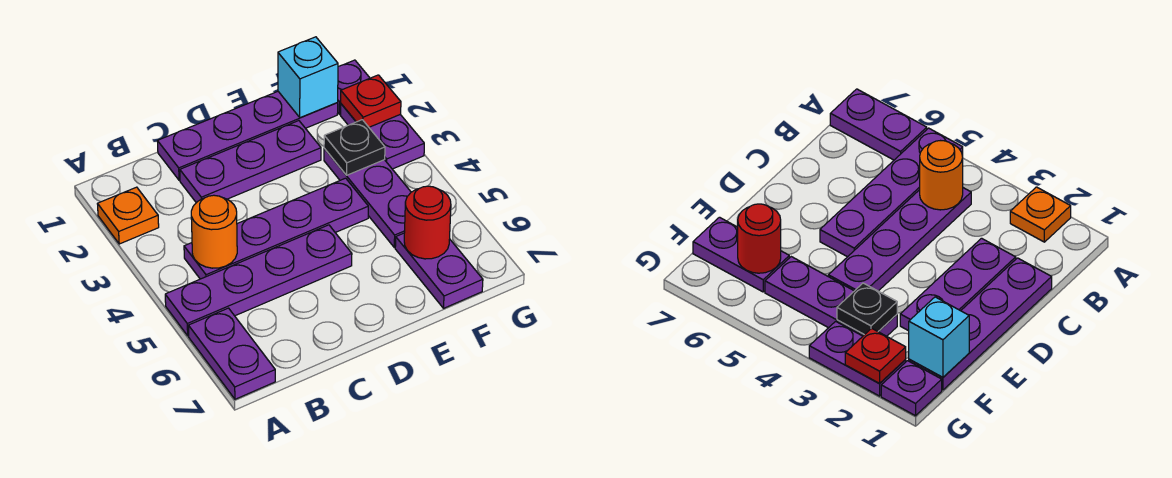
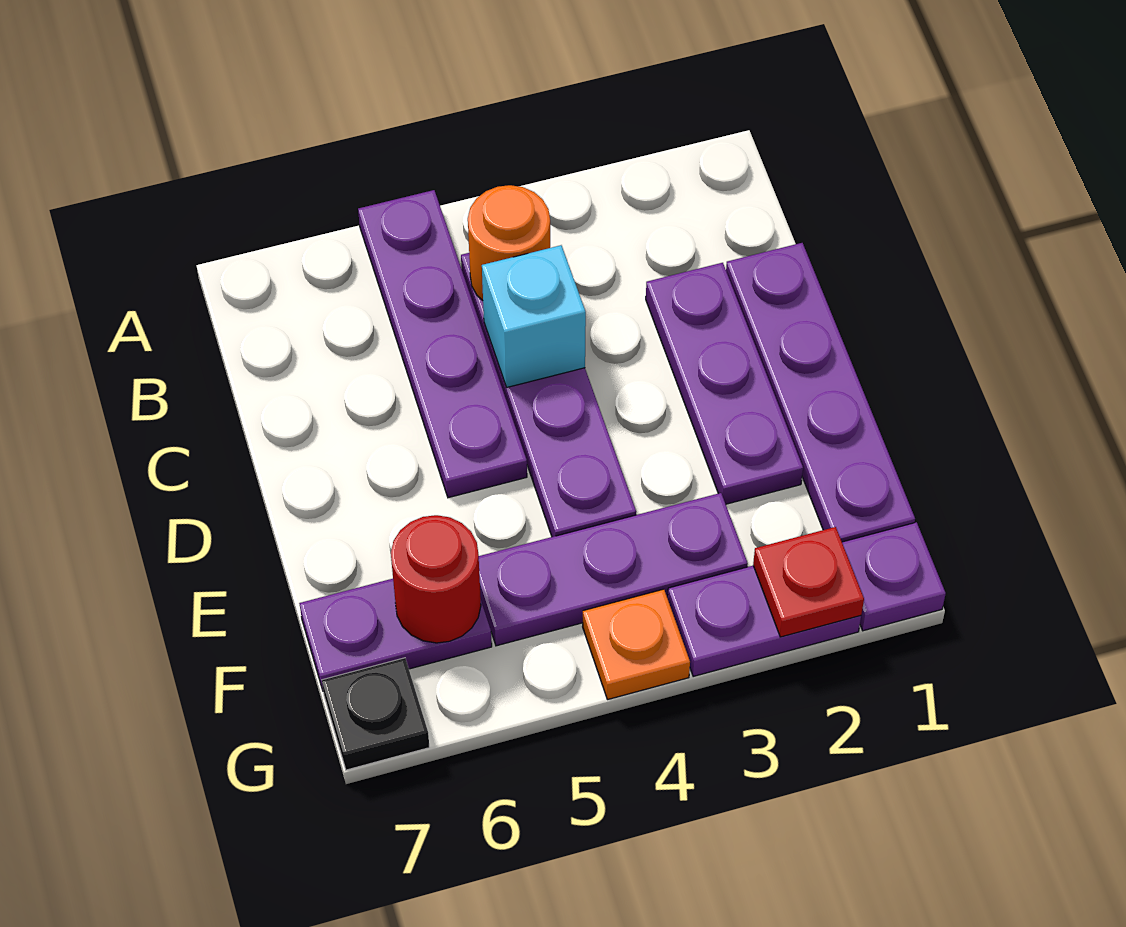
orange plate A2 level 1 -> orange plate G4 level 1
purple plate A6:A7 level 1 -> none
cyan brick F1 level 2 -> cyan brick C4 level 2
black plate F3 level 2 -> black plate G7 level 1

